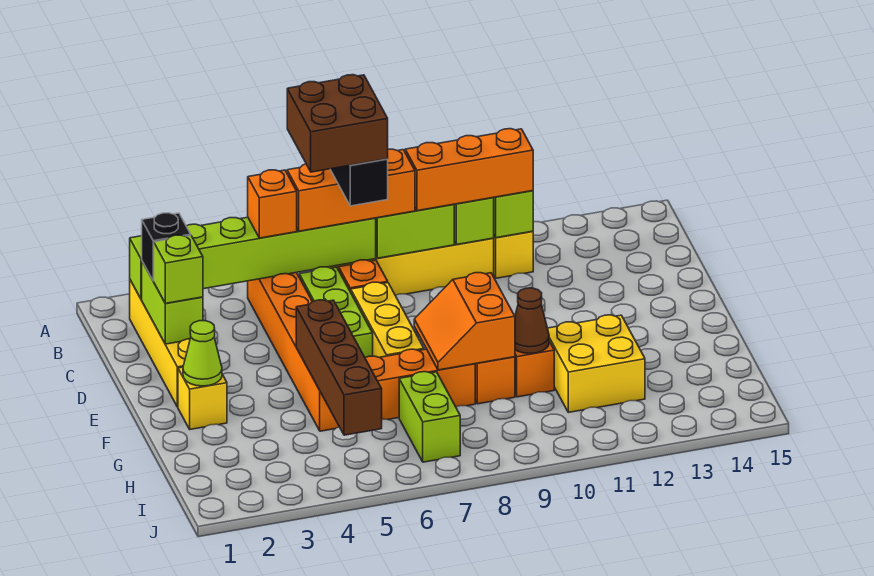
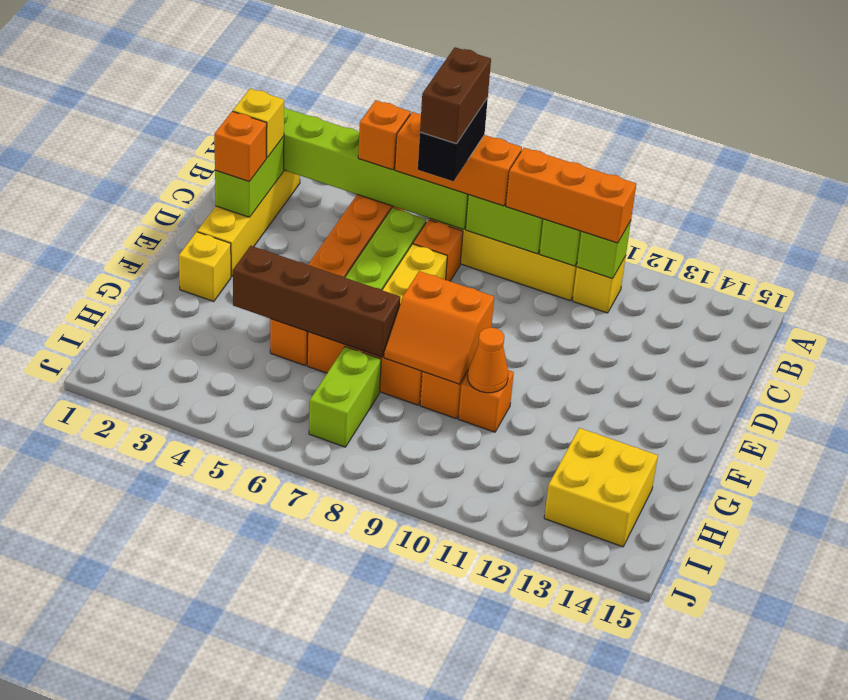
brown brick B6:C7 level 5 -> brown brick B7:C7 level 5
black brick C2 level 3 -> yellow brick C2 level 3
lime brick D2 level 3 -> orange brick D2 level 3
lime cone F2 level 2 -> none
brown brick F5:I5 level 2 -> brown brick G4:G7 level 2
orange slope F8:G9 level 2 top 9 -> orange slope F8:G9 level 2 top F
brown cone G10 level 2 -> orange cone G10 level 2
yellow brick G11:H12 level 1 -> yellow brick H13:I14 level 1

